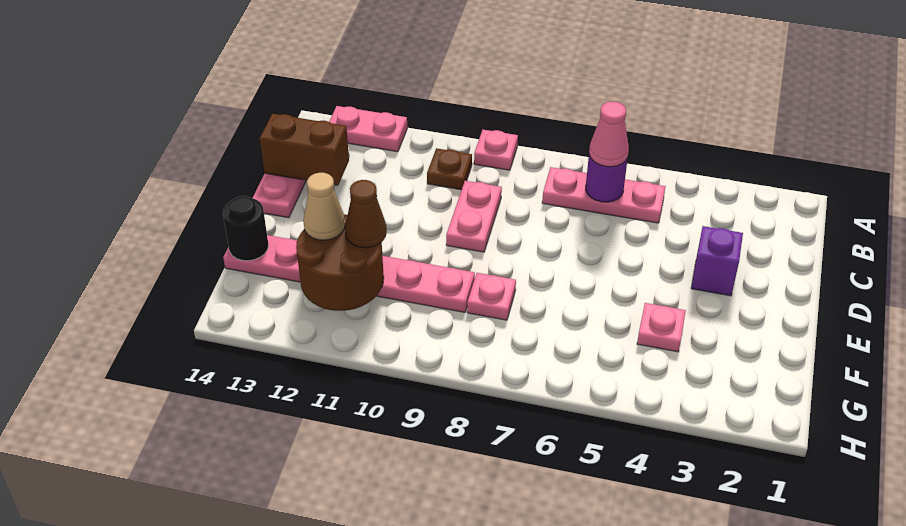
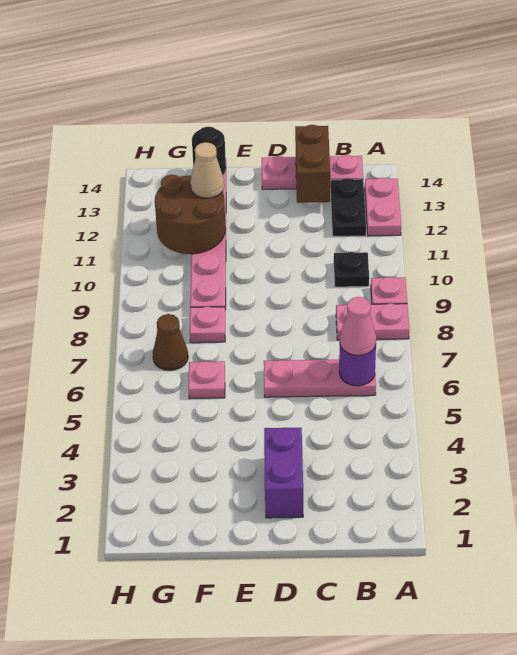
pink plate B5:B7 level 1 -> pink plate B6:D6 level 1
brown plate B10 level 1 -> black plate B10 level 1
none -> black plate B12:B13 level 1
pink plate C9:D9 level 1 -> pink plate A8:B8 level 1
purple brick D3 level 1 -> purple brick D2:D3 level 1
pink plate F4 level 1 -> pink plate F6 level 1
brown cone F11 level 3 -> brown cone G7 level 1

